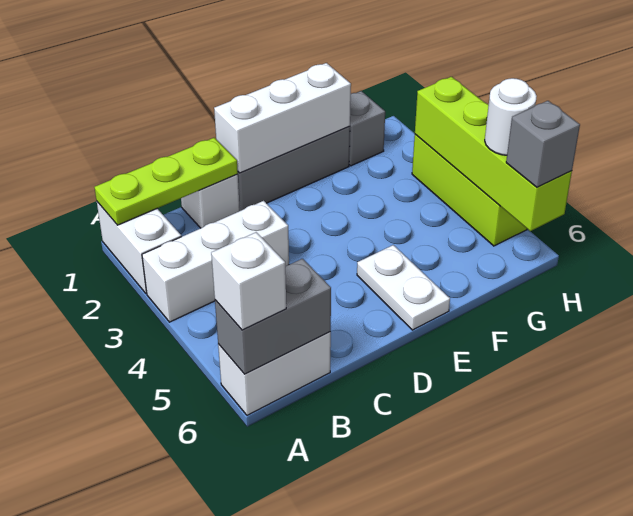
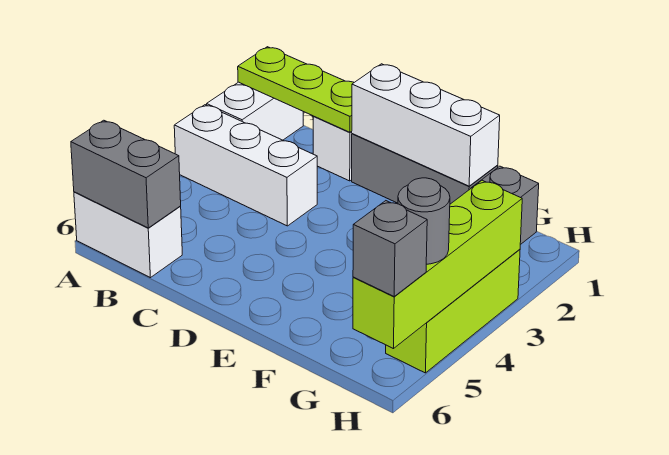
white brick A6 level 3 -> none
white plate E5:E6 level 1 -> none
white round brick H5 level 3 -> grey round brick H5 level 3

